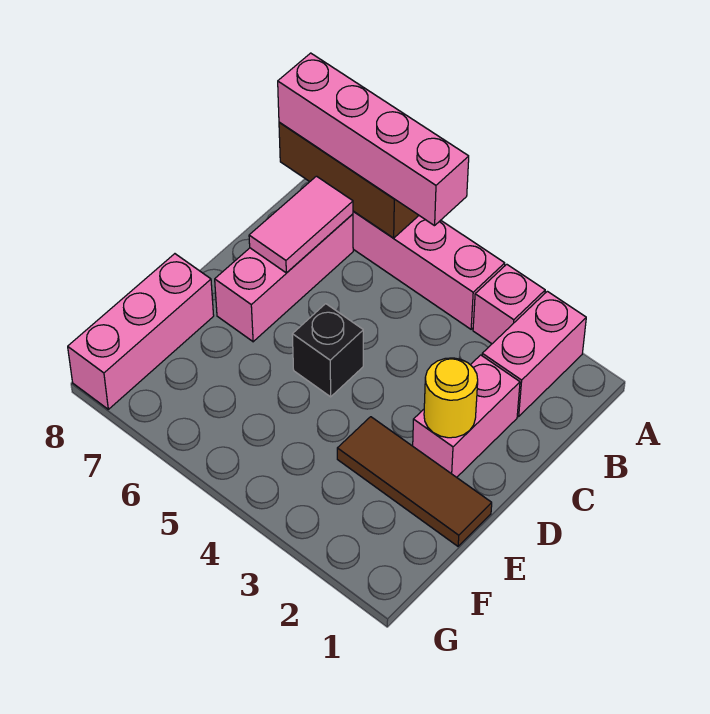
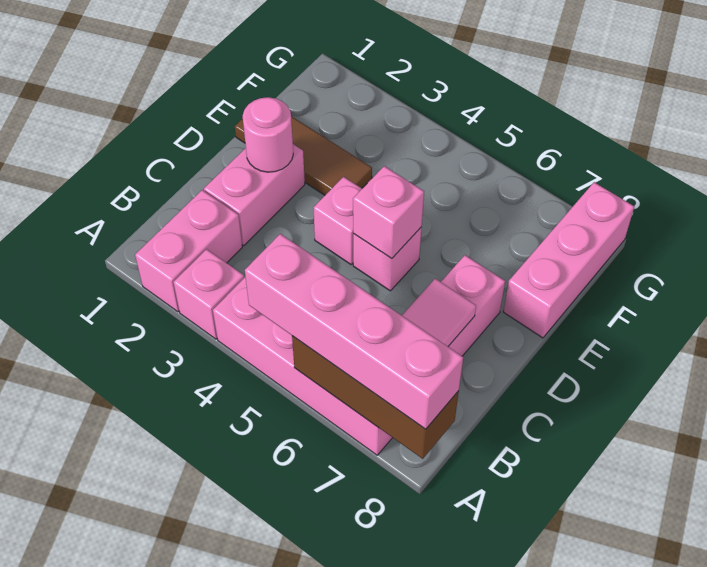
yellow round brick D2 level 2 -> pink round brick D2 level 2
none -> pink brick D4 level 1
black brick D5 level 1 -> pink brick D5 level 1
none -> pink brick D5 level 2

